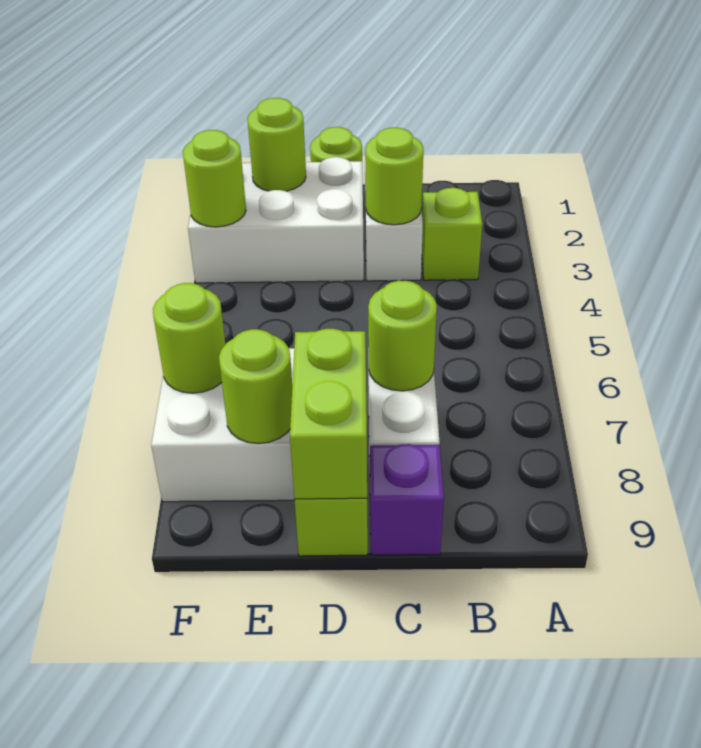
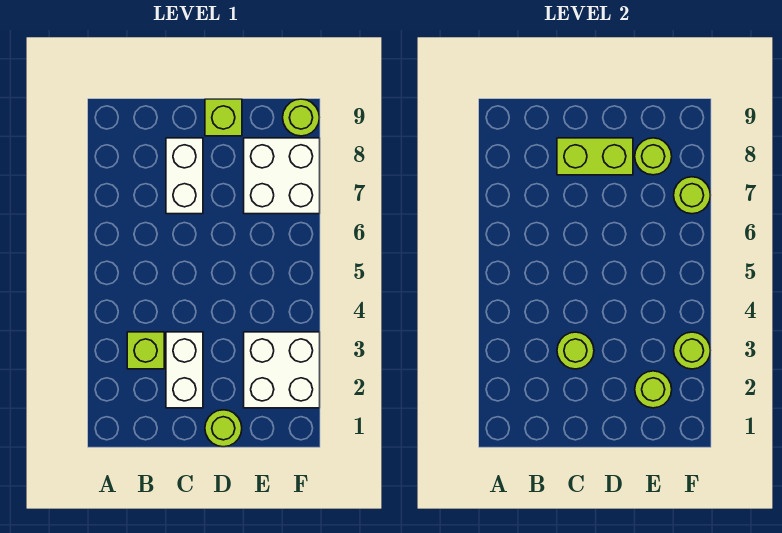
lime round brick C7 level 2 -> lime round brick F9 level 1
purple brick C9 level 1 -> none
white brick D2:F3 level 1 -> white brick E2:F3 level 1
lime brick D8:D9 level 2 -> lime brick C8:D8 level 2

